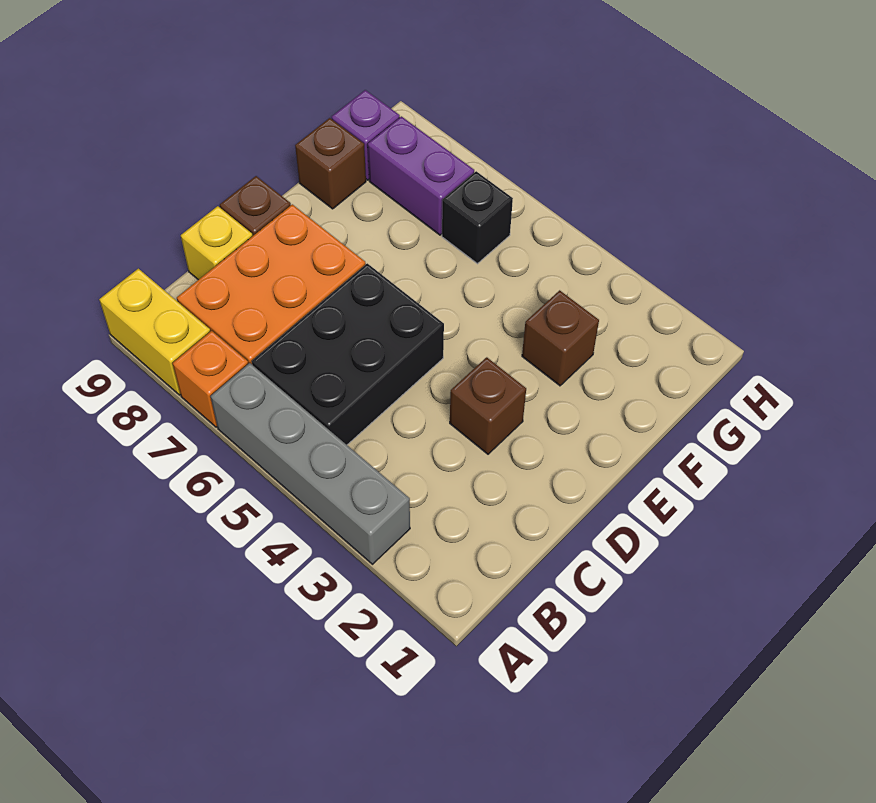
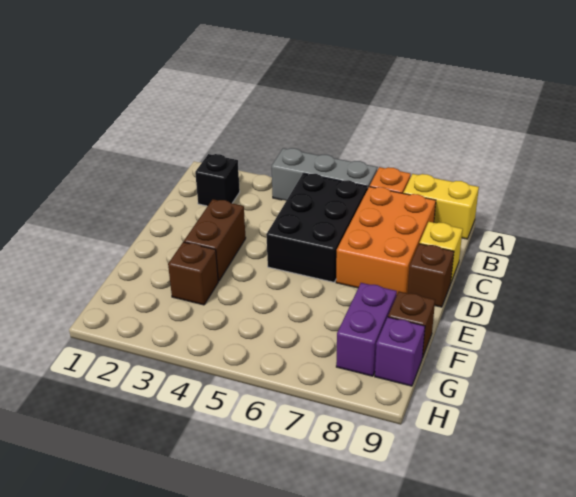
grey brick A3:A6 level 1 -> grey brick A4:A6 level 1
brown brick D3 level 1 -> brown brick D3:E3 level 1
black brick G6 level 1 -> black brick B2 level 1
purple brick G7:G8 level 1 -> purple brick F8:G8 level 1

